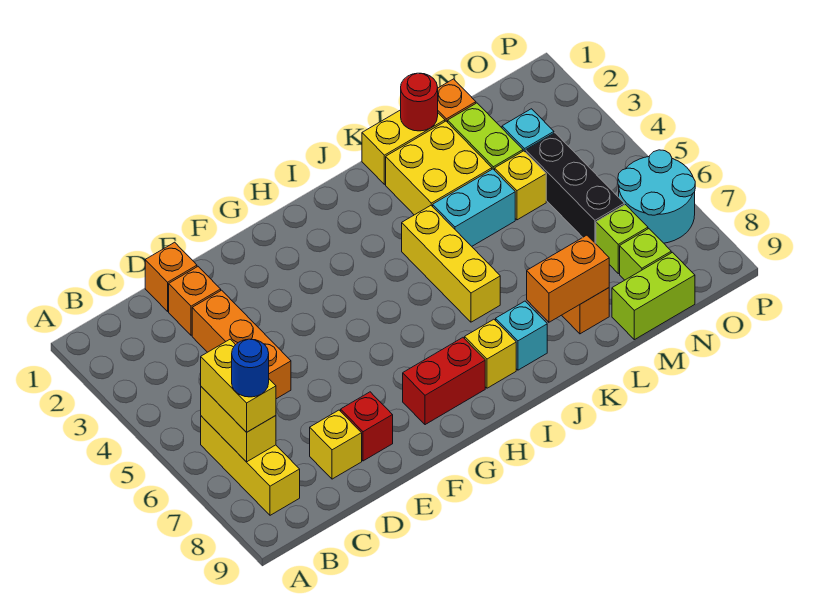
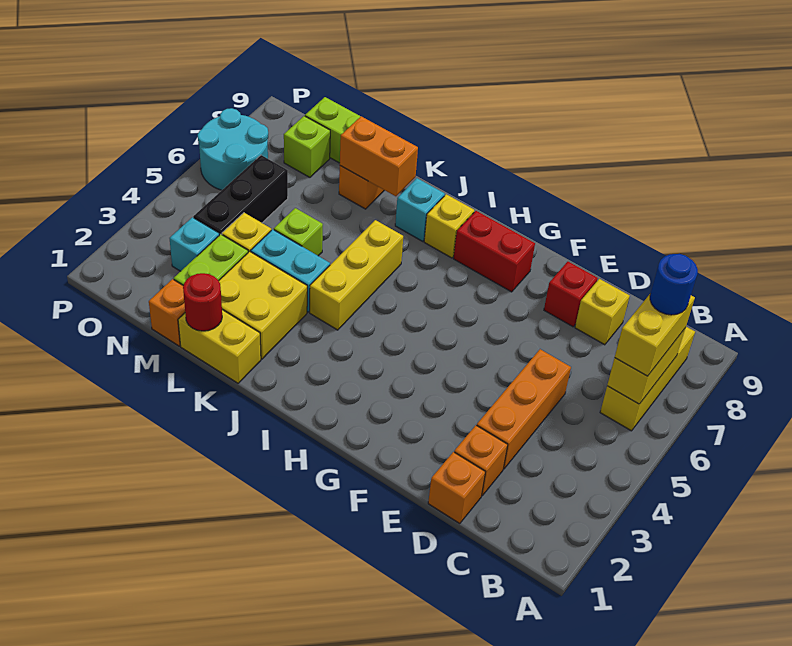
lime brick N7 level 1 -> lime brick L5 level 1

